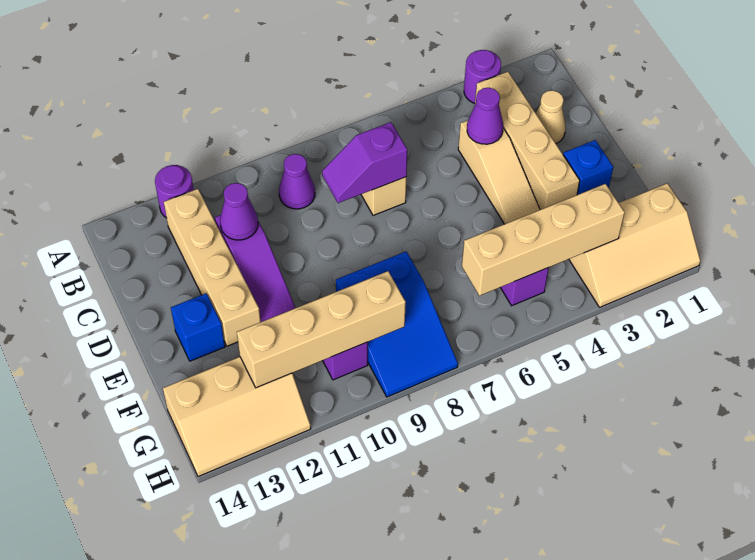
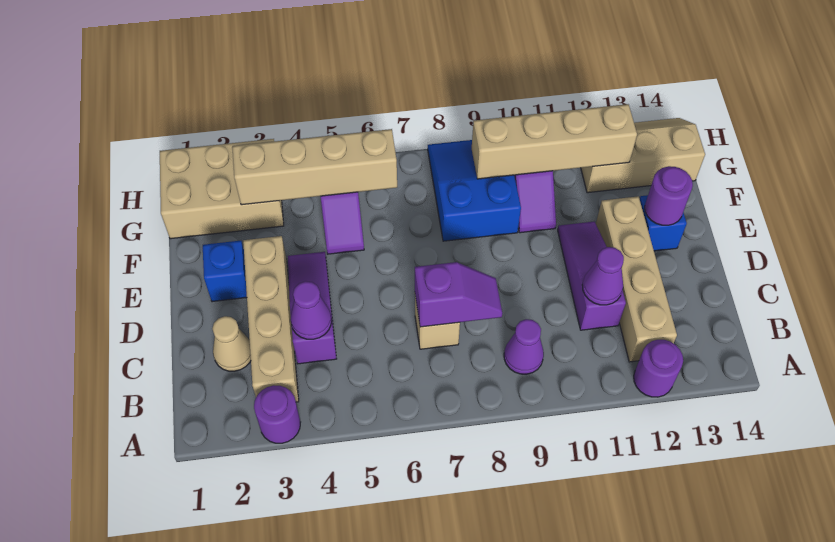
tan slope C4:E4 level 1 top C -> purple slope C4:E4 level 1 top C
none -> purple round brick E13 level 2
tan slope G1:H3 level 1 top G -> tan brick G1:H3 level 1

